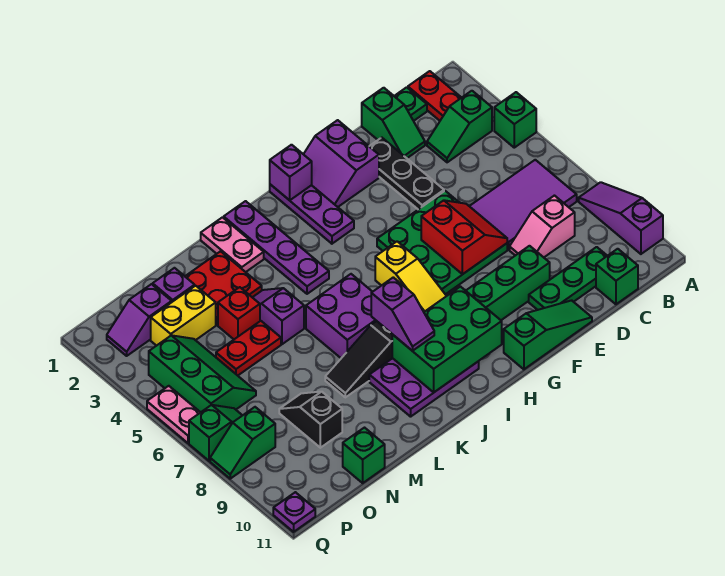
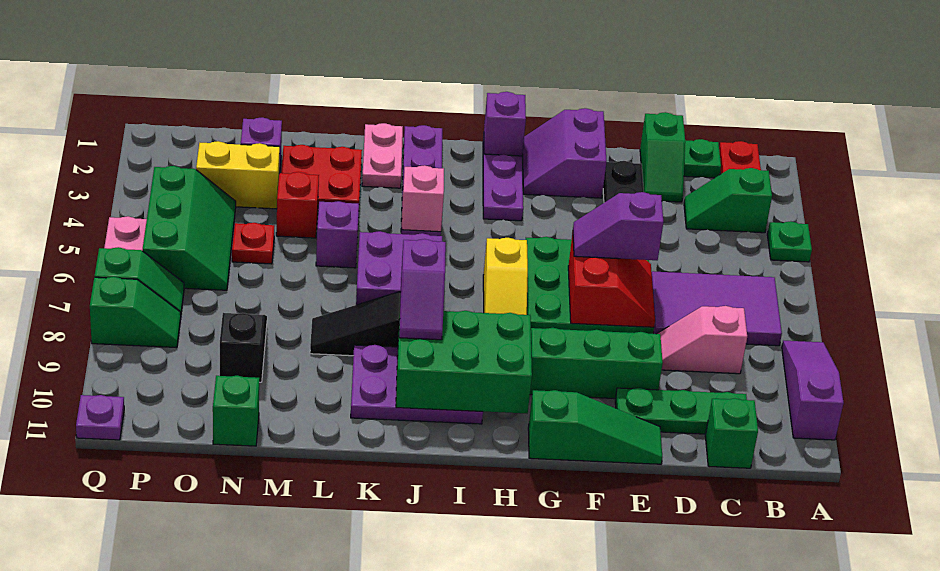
green brick A4 level 1 -> green plate A4 level 1
none -> pink brick J4 level 2
red plate M5:N5 level 1 -> red plate N5 level 1
purple slope O2:P2 level 1 top O -> purple slope E6:F6 level 3 top E
green slope P8:Q8 level 1 top P -> green slope P8:Q8 level 1 top Q

